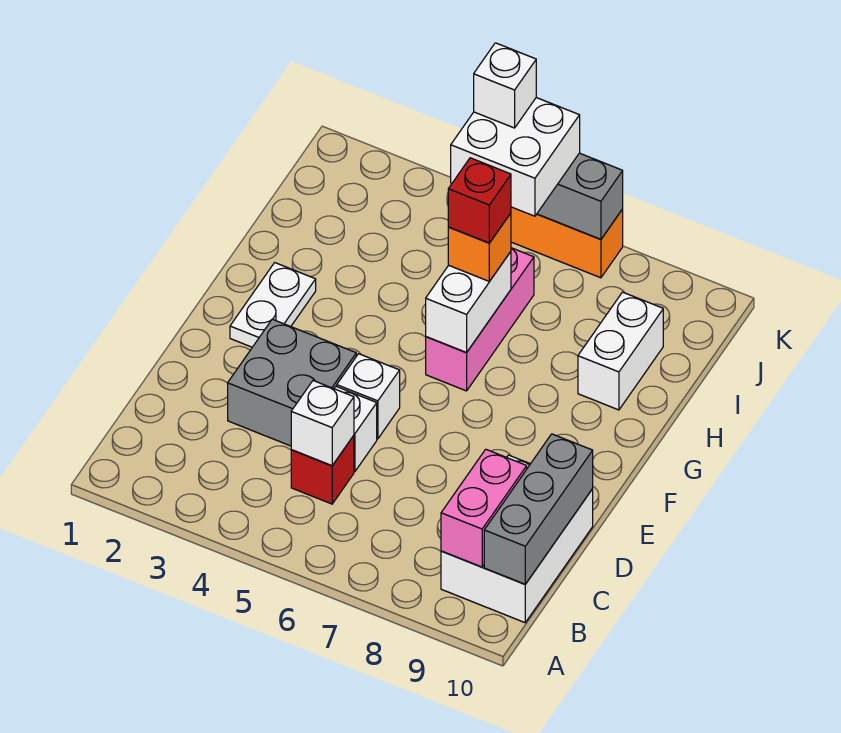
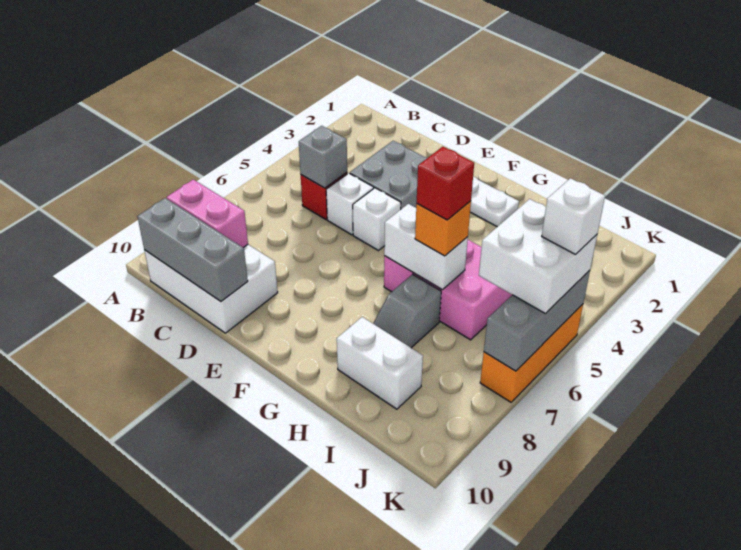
white brick C5 level 2 -> grey brick C5 level 2
pink brick G6:I6 level 1 -> pink brick G5:I6 level 1
none -> grey slope H7:H8 level 1 top 7

